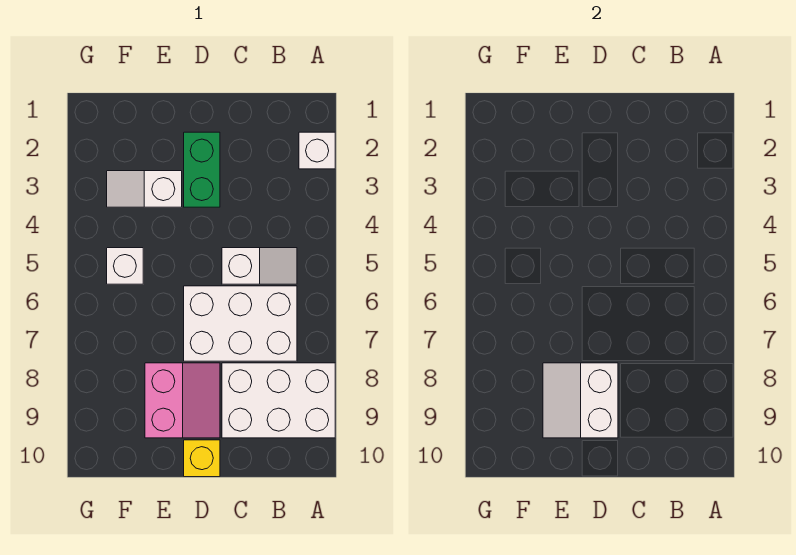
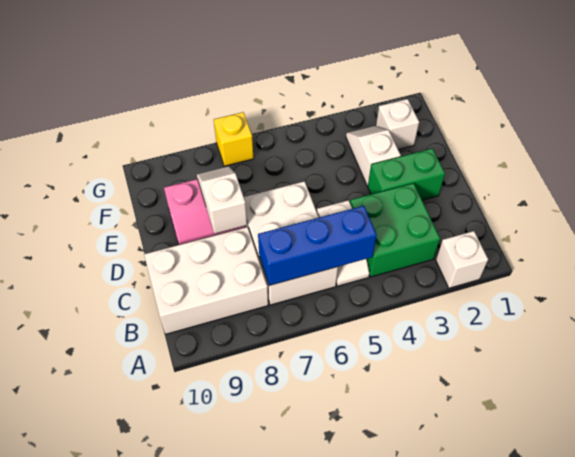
white brick A8:C9 level 1 -> white brick B8:C10 level 1
none -> green brick B3:C4 level 1
none -> blue brick B5:B7 level 2
white slope D8:E9 level 2 top D -> white slope D8:E8 level 2 top D
yellow brick D10 level 1 -> yellow brick G7 level 1
white brick F5 level 1 -> white brick F2 level 1

